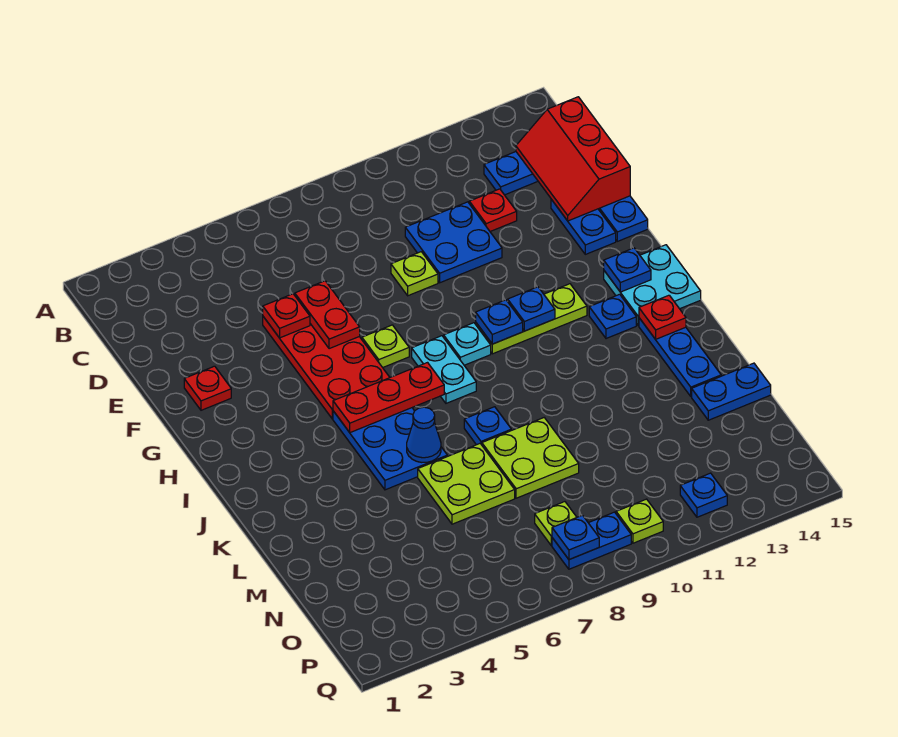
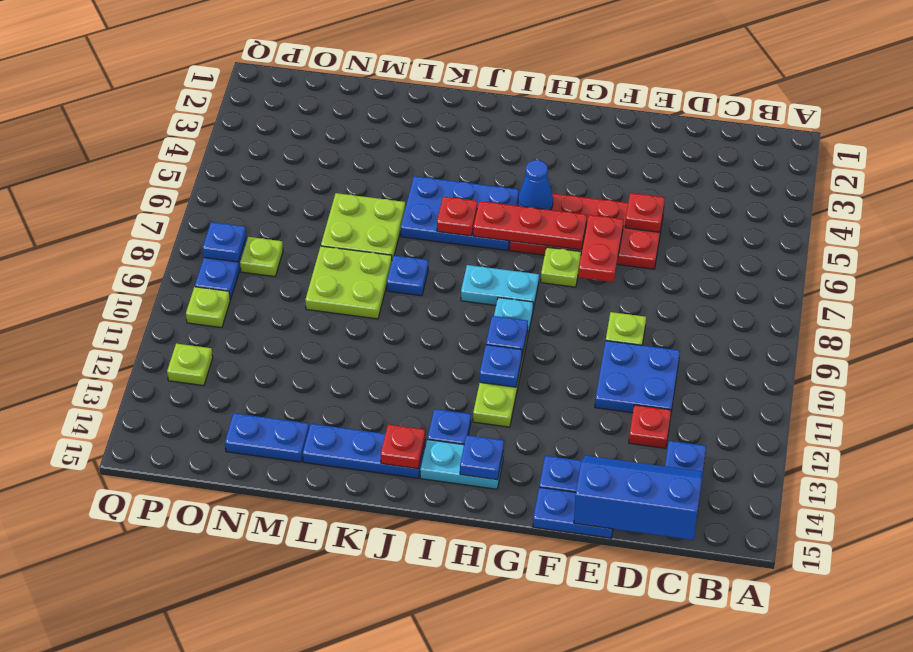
red slope C14:E15 level 2 top 15 -> blue slope C14:E15 level 2 top 15
red plate E6:F6 level 2 -> red plate F6:F7 level 2
red plate F2 level 1 -> red plate J6 level 2
cyan plate H14:I15 level 1 -> cyan plate H14:I14 level 1
red plate I5:I7 level 2 -> red plate G6:I6 level 2
blue cone K6 level 2 -> blue cone H5 level 2
blue plate M14:M15 level 1 -> blue plate M14:N14 level 1
blue plate P12 level 1 -> lime plate P12 level 1

